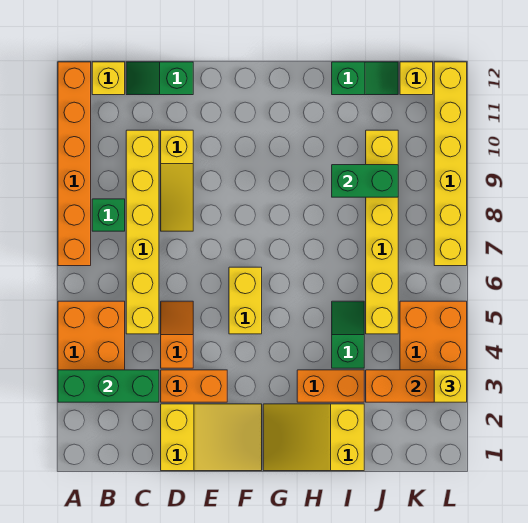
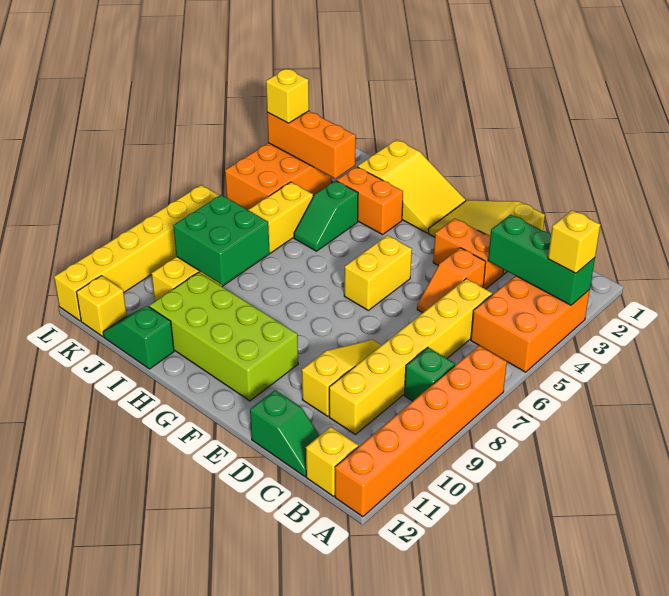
none -> yellow brick A3 level 3
none -> lime brick F10:I11 level 1
green brick I9:J9 level 2 -> green brick I8:J9 level 2

